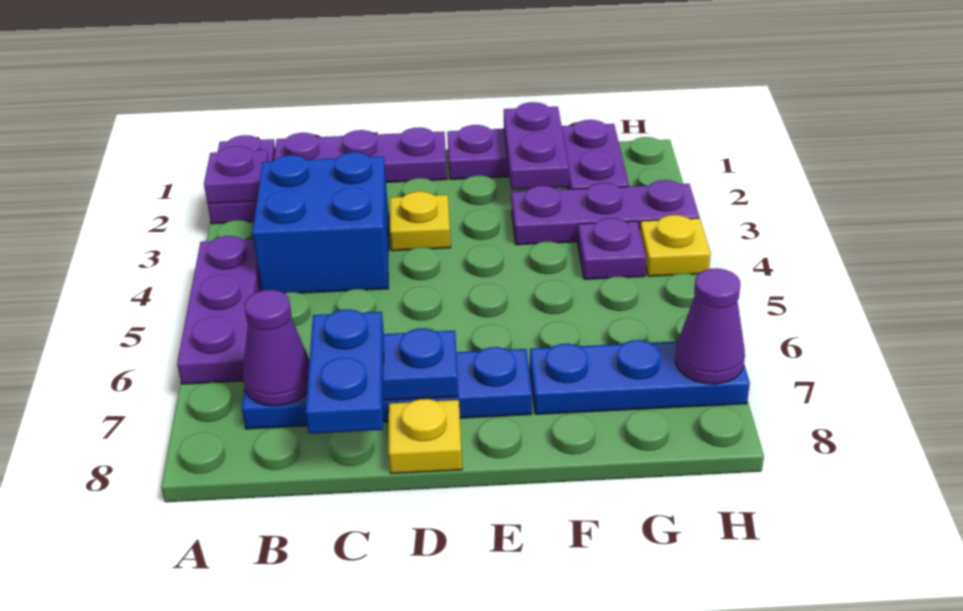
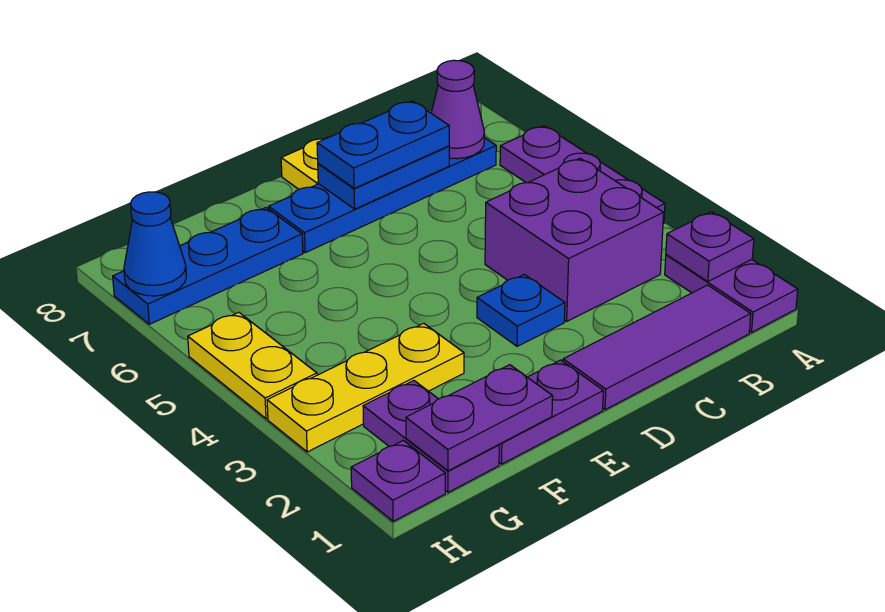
purple plate B1:D1 level 1 -> purple tile B1:D1 level 1
blue brick B3:C4 level 1 -> purple brick B3:C4 level 1
blue plate C7:C8 level 3 -> blue plate C7:D7 level 3
yellow plate D3 level 1 -> blue plate D3 level 1
purple plate F1:F2 level 2 -> purple plate F1:G1 level 2
purple plate F3:H3 level 1 -> yellow plate F3:H3 level 1
purple plate G4 level 1 -> purple plate H1 level 1
yellow plate H4 level 1 -> yellow plate H4:H5 level 1
purple cone H7 level 2 -> blue cone H7 level 2

